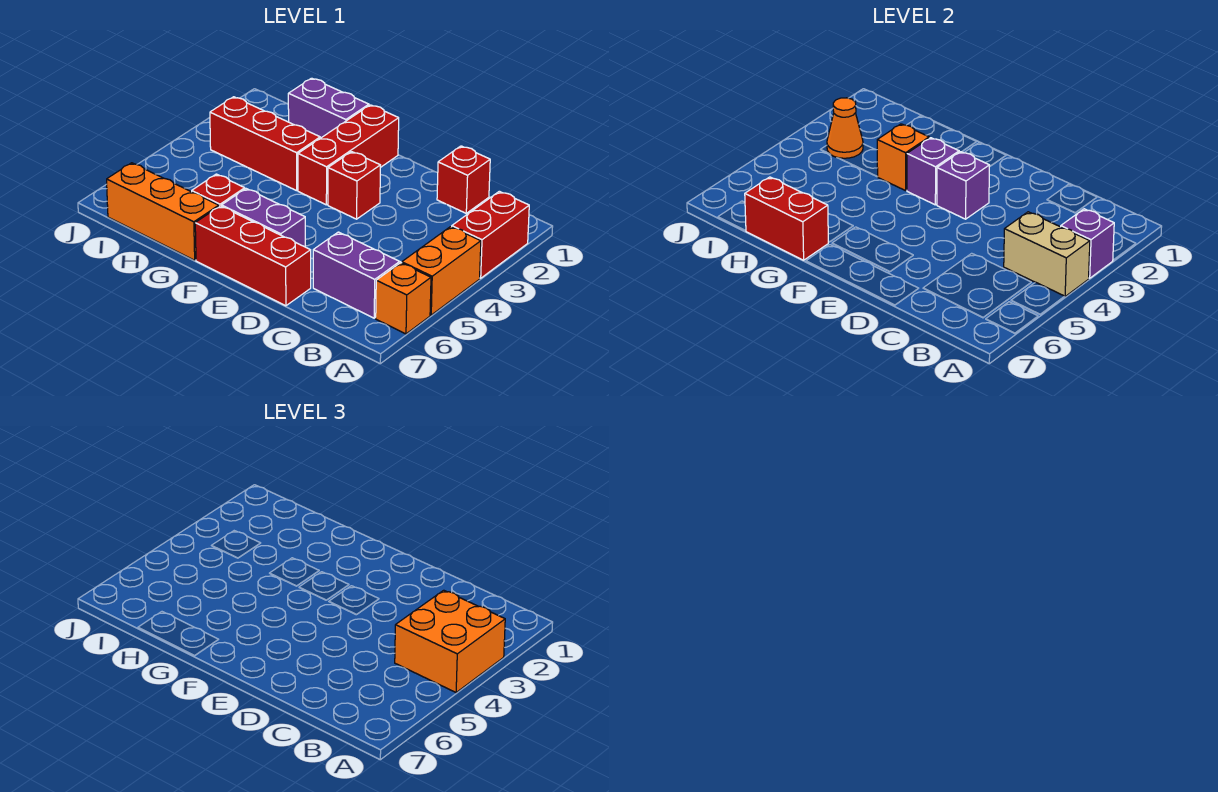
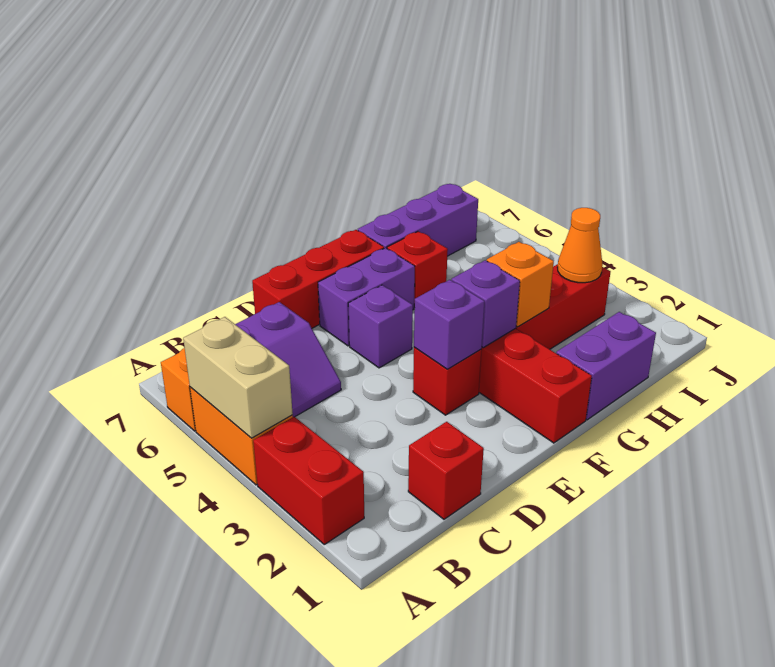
purple brick A3 level 2 -> purple brick E5 level 1
orange brick A3:B4 level 3 -> none
tan brick A4:B4 level 2 -> tan brick A4:A5 level 2
orange brick G7:I7 level 1 -> purple brick G7:I7 level 1
red brick G7:H7 level 2 -> none

